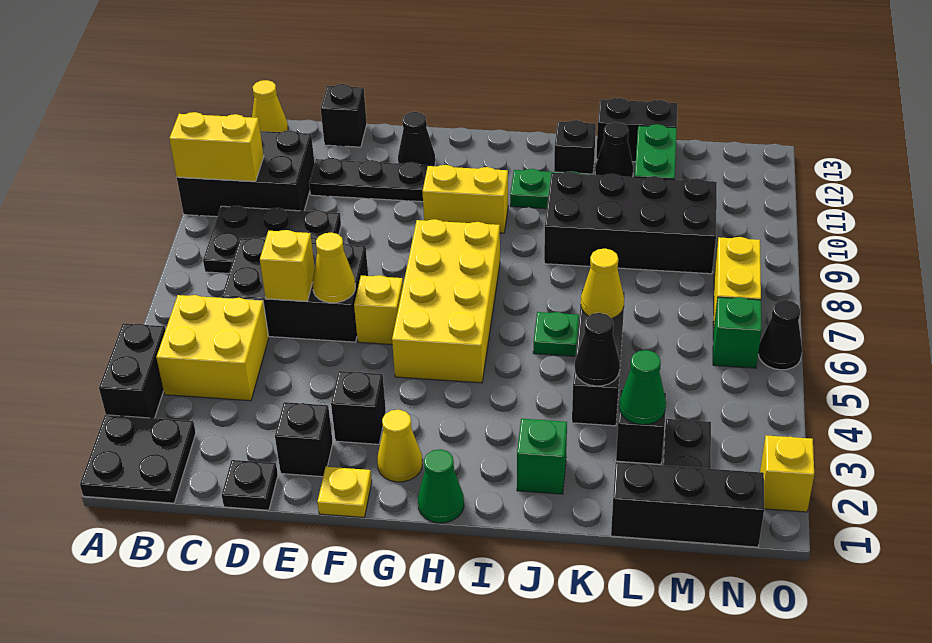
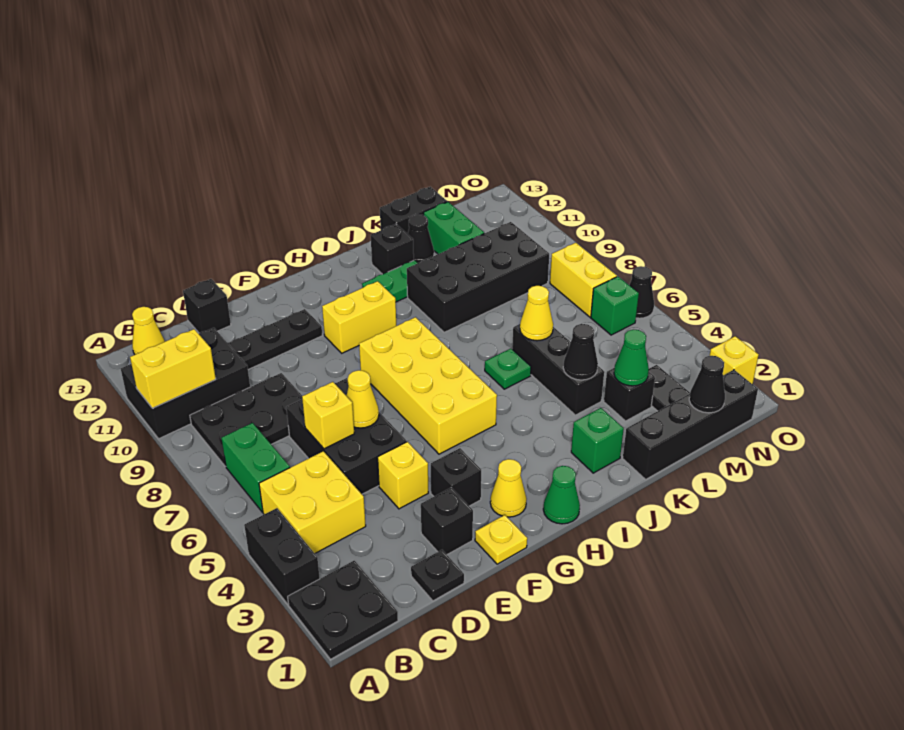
none -> green brick B6:B7 level 1
black brick C6:E7 level 1 -> black brick D5:E7 level 1
yellow brick F6 level 1 -> yellow brick E4 level 1
black cone F12 level 1 -> black cone M1 level 2
black brick L1:N1 level 1 -> black brick K1:N1 level 1

